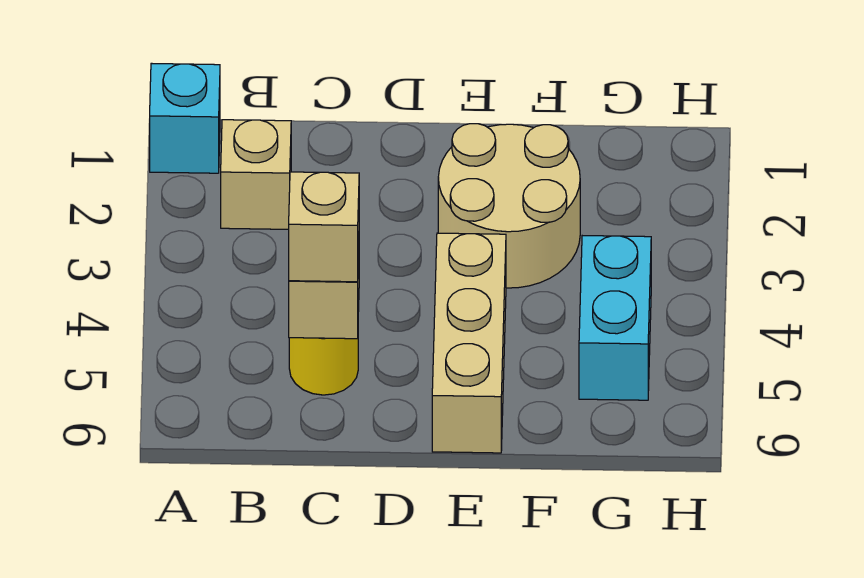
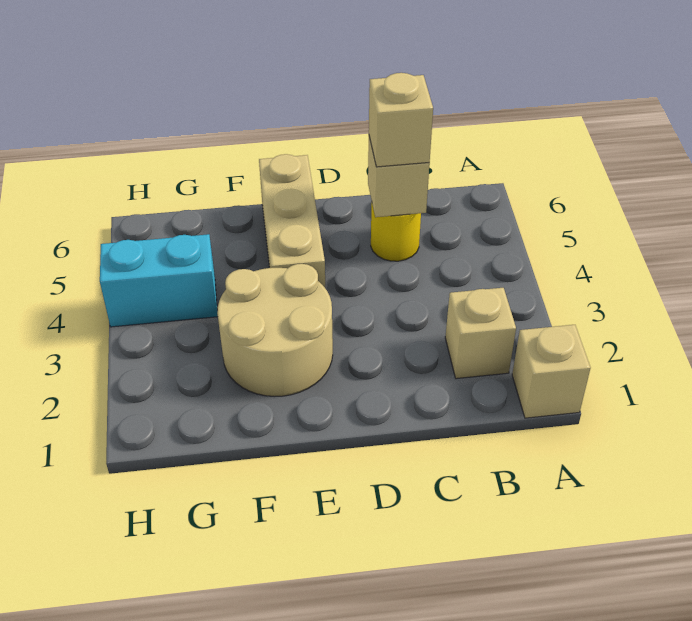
cyan brick A1 level 1 -> tan brick A1 level 1
cyan brick G4:G5 level 1 -> cyan brick G4:H4 level 1

